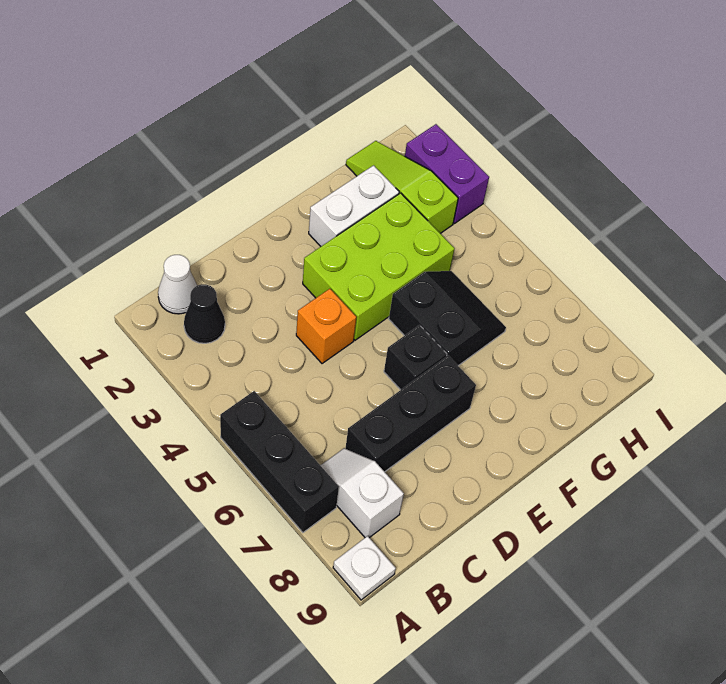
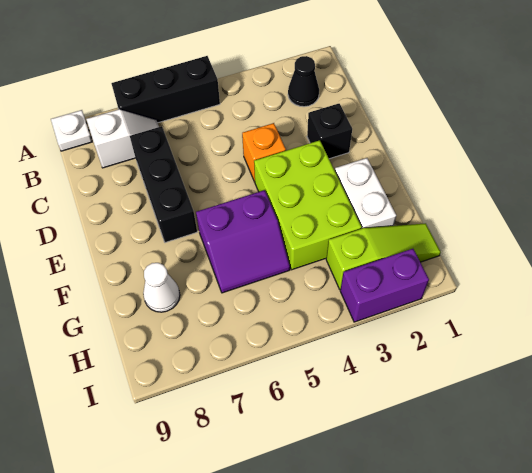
white cone B1 level 1 -> white cone G8 level 1
black brick E6 level 1 -> black brick D2 level 1
black slope F5:G6 level 1 top F -> purple slope F5:G6 level 1 top F

